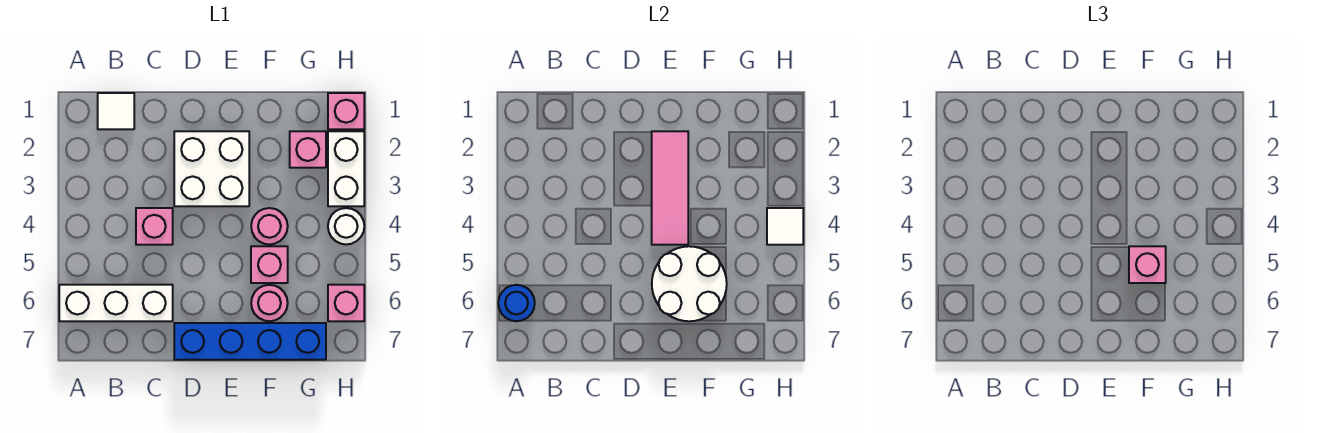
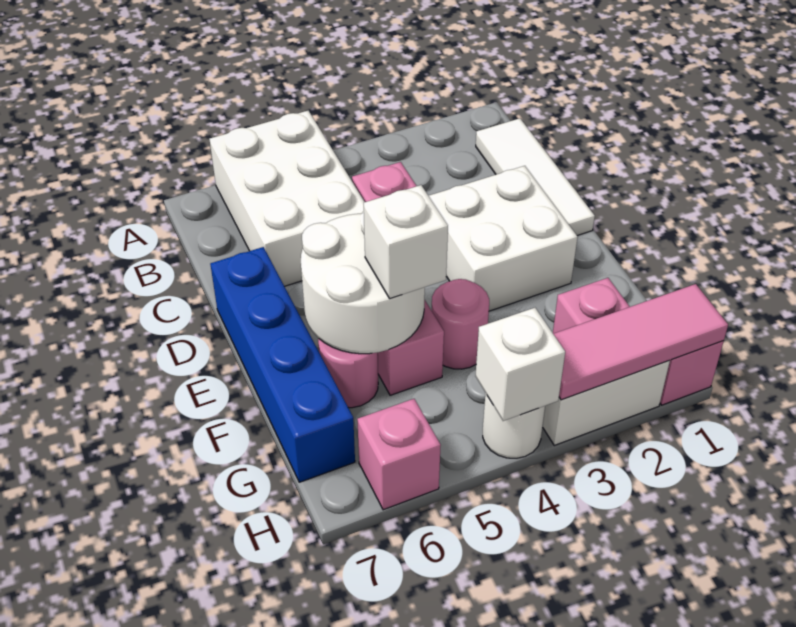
white brick A6:C6 level 1 -> white brick A5:C6 level 1
blue round brick A6 level 2 -> none
white tile B1 level 1 -> white tile B1:D1 level 1
pink tile E2:E4 level 2 -> pink tile H1:H3 level 2
pink brick F5 level 3 -> white brick F5 level 3
white tile H4 level 2 -> white brick H4 level 2

